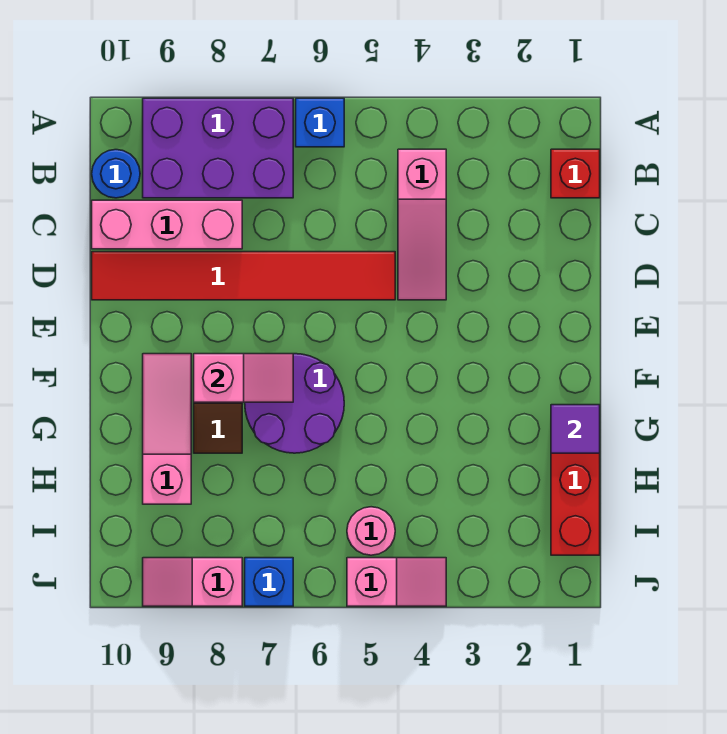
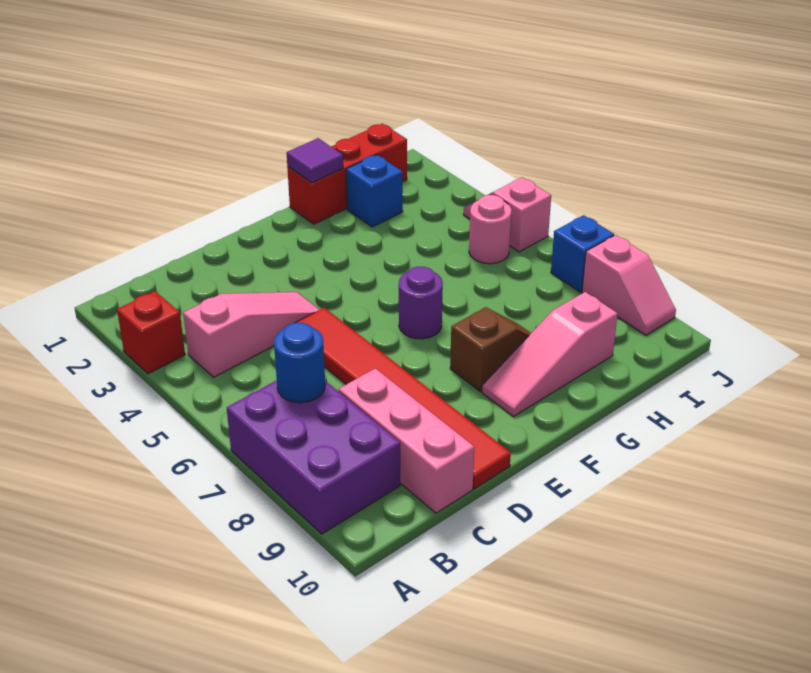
blue brick A6 level 1 -> blue brick H2 level 1
red brick B1 level 1 -> red brick A3 level 1
blue round brick B10 level 1 -> blue round brick B7 level 2
purple round brick F6:G7 level 1 -> purple round brick F6 level 1
pink slope F7:F8 level 2 top 8 -> none

